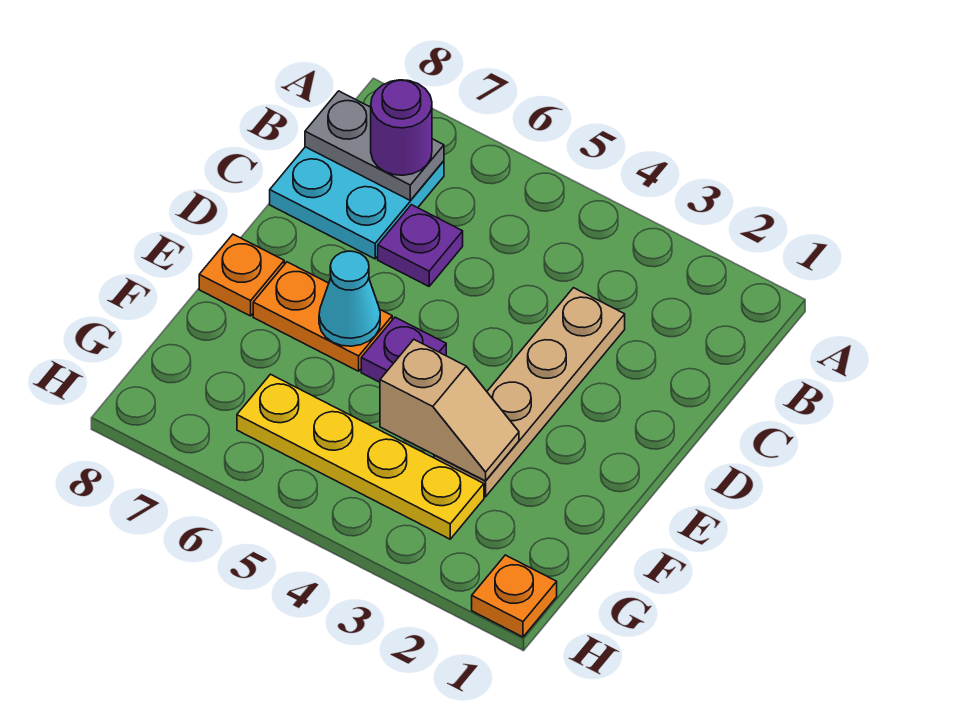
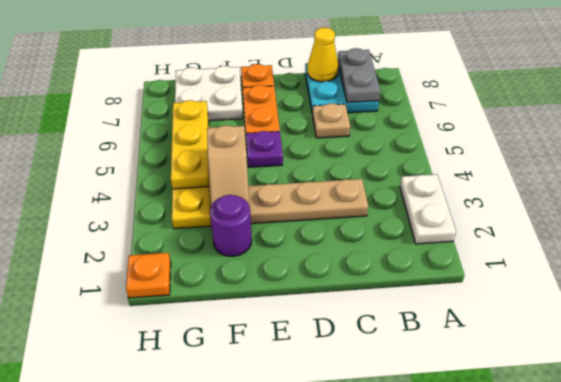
none -> white plate A2:A3 level 1
purple round brick B7 level 3 -> purple round brick F2 level 1
purple plate C6 level 1 -> tan plate C6 level 1
none -> yellow cone C8 level 2
cyan cone E6 level 2 -> none
none -> white plate F7:G8 level 1
none -> yellow plate G4:G6 level 2

